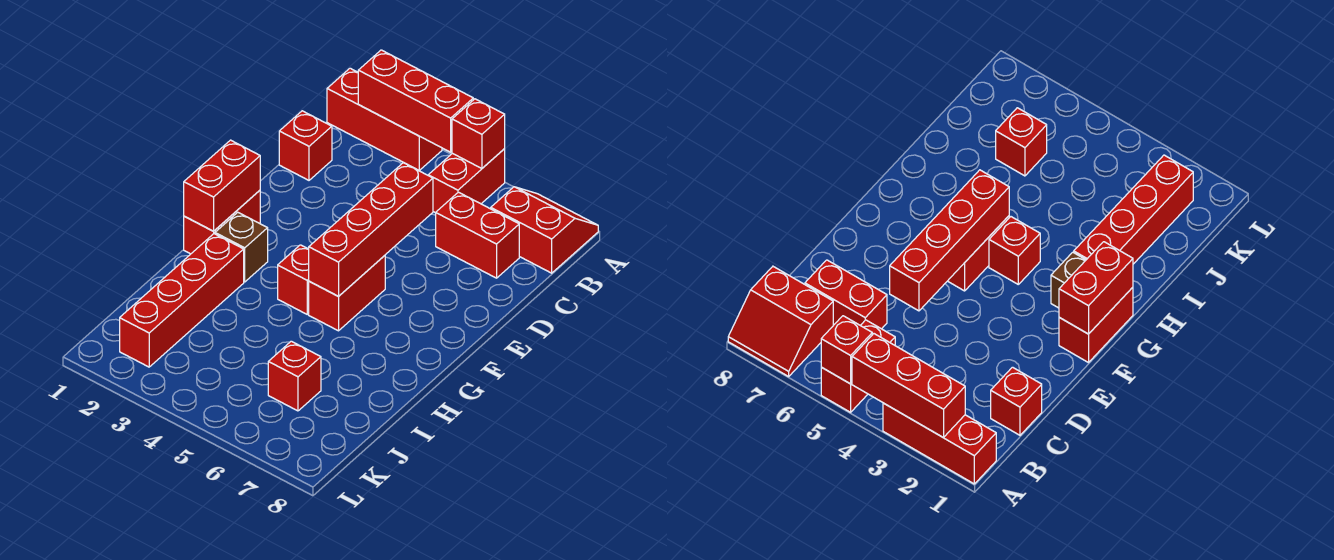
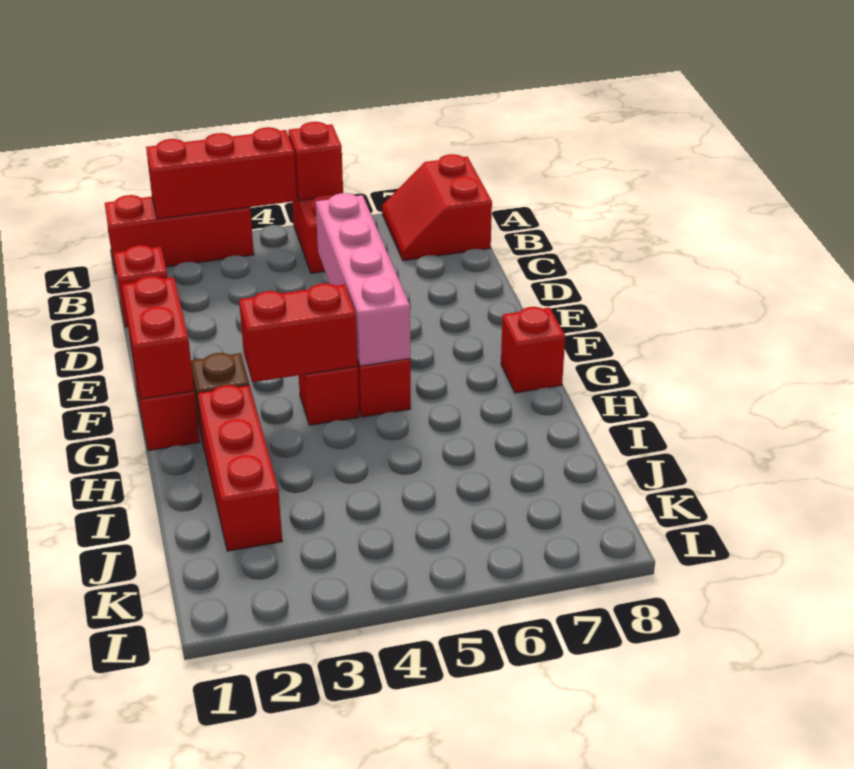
red slope A7:B8 level 1 top B -> red slope A7:B8 level 1 top 8
red brick C6:C7 level 1 -> red brick G3:G4 level 2
red brick D5:G5 level 2 -> pink brick D5:G5 level 2
red brick H2:K2 level 1 -> red brick H2:J2 level 1
red brick J6 level 1 -> red brick G8 level 1

